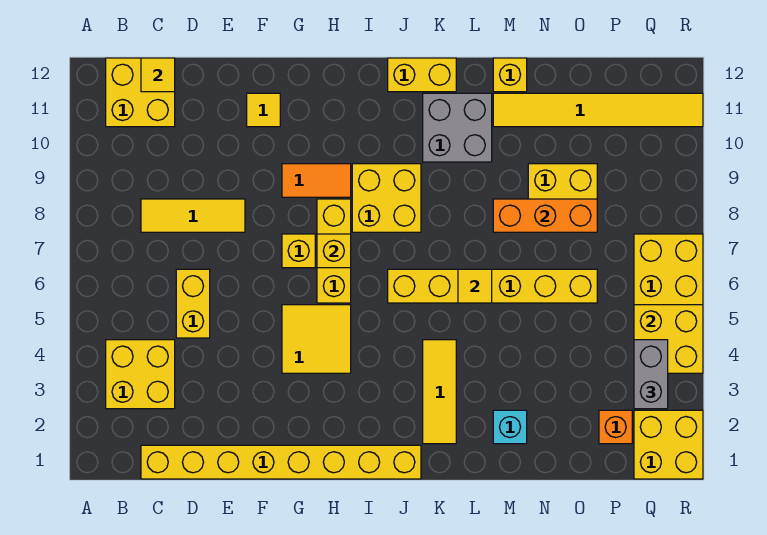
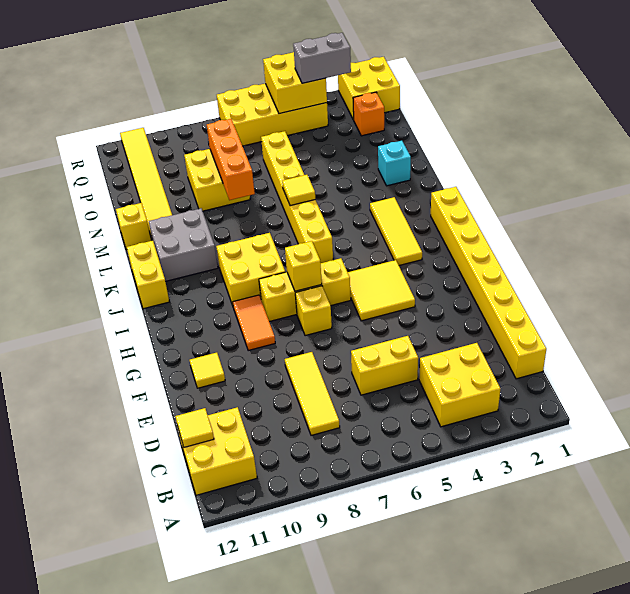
yellow tile K2:K4 level 1 -> yellow tile I3:K3 level 1

